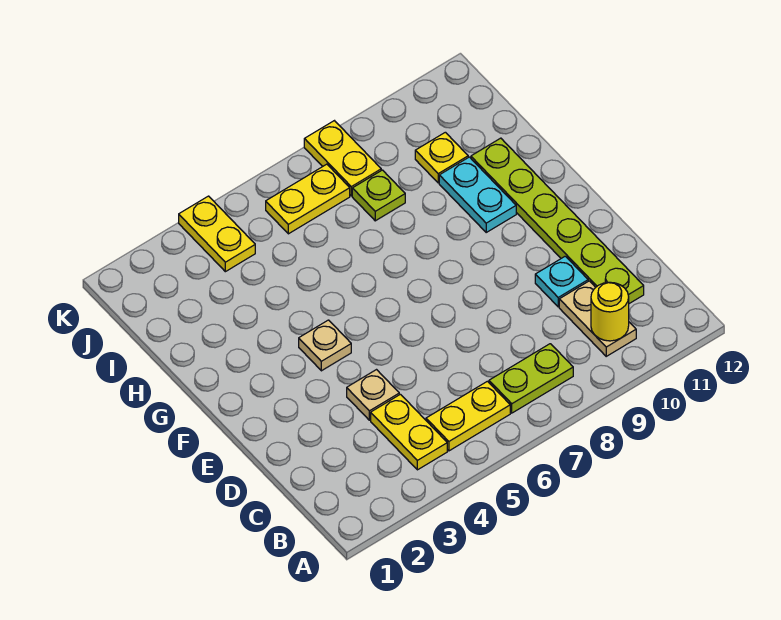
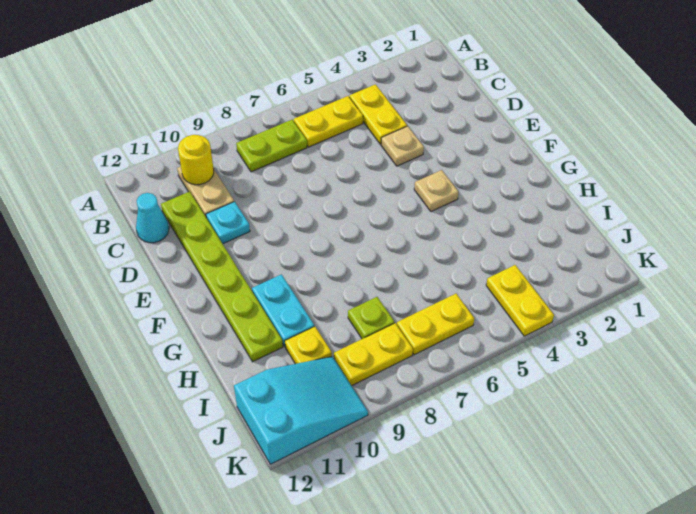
none -> cyan cone C12 level 1
yellow plate J8:K8 level 1 -> yellow plate J8:J9 level 1
none -> cyan slope J10:K12 level 1 top 12

